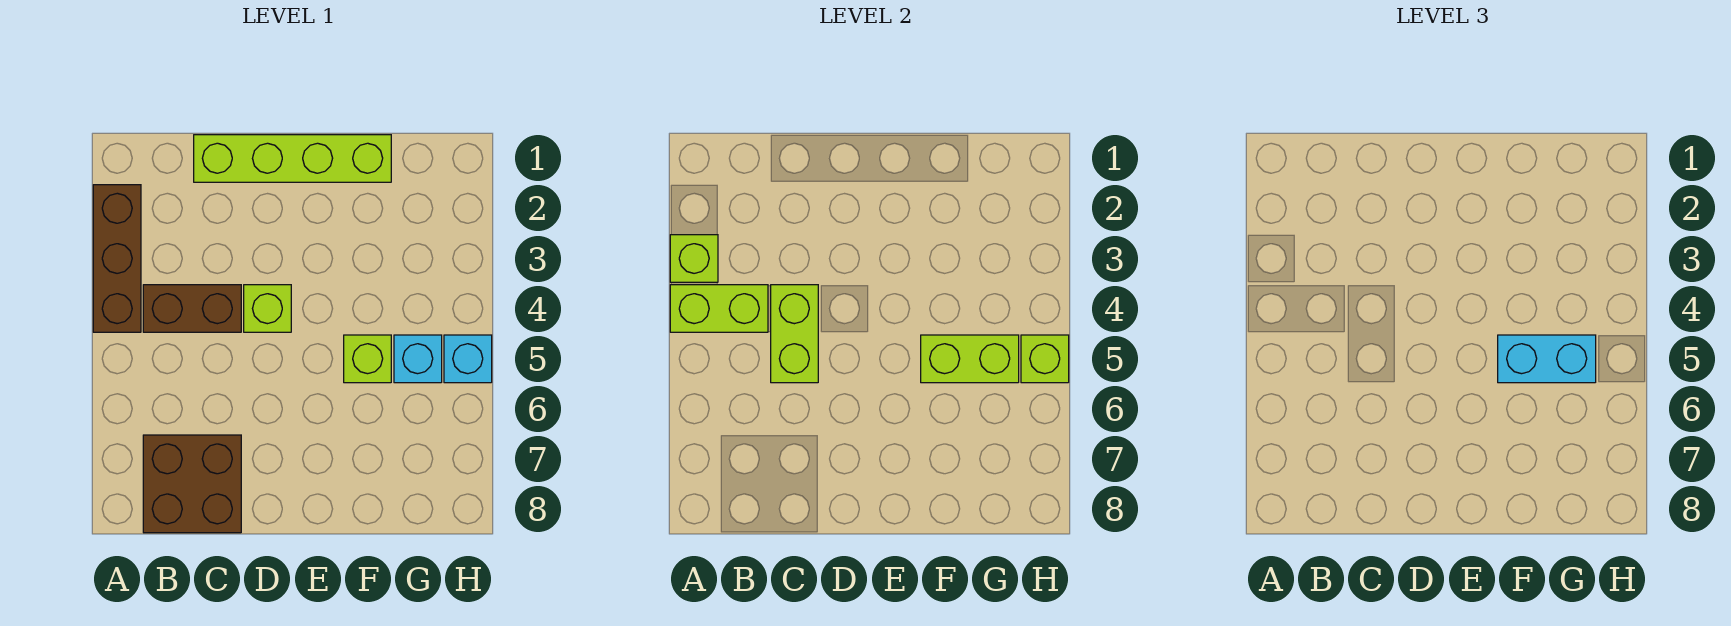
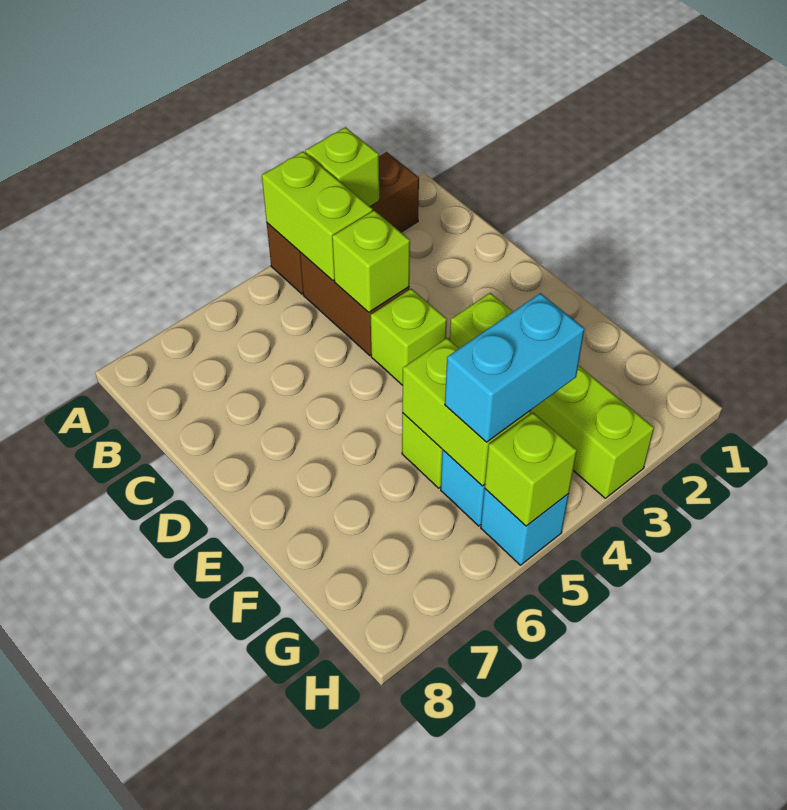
brown brick B7:C8 level 1 -> none
lime brick C1:F1 level 1 -> lime brick E3:H3 level 1
lime brick C4:C5 level 2 -> lime brick C4 level 2
cyan brick F5:G5 level 3 -> cyan brick G4:G5 level 3

